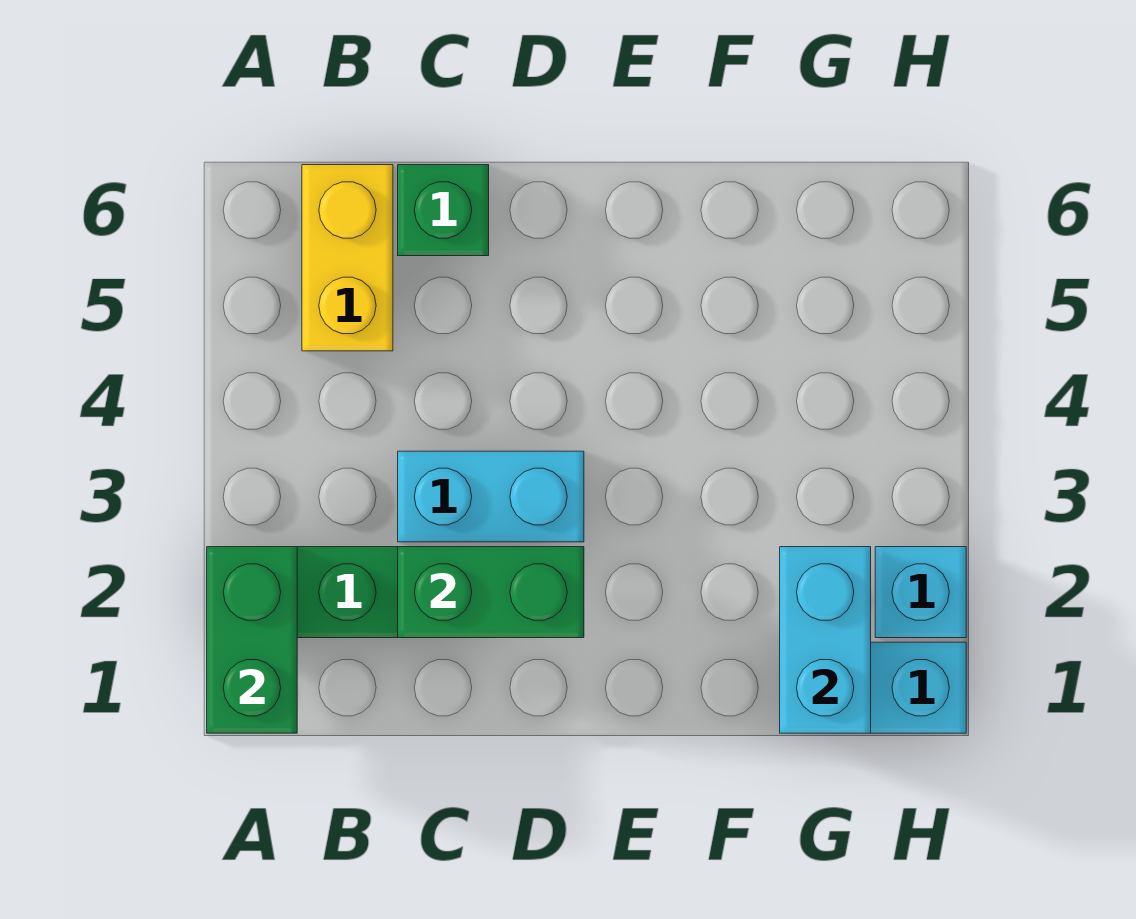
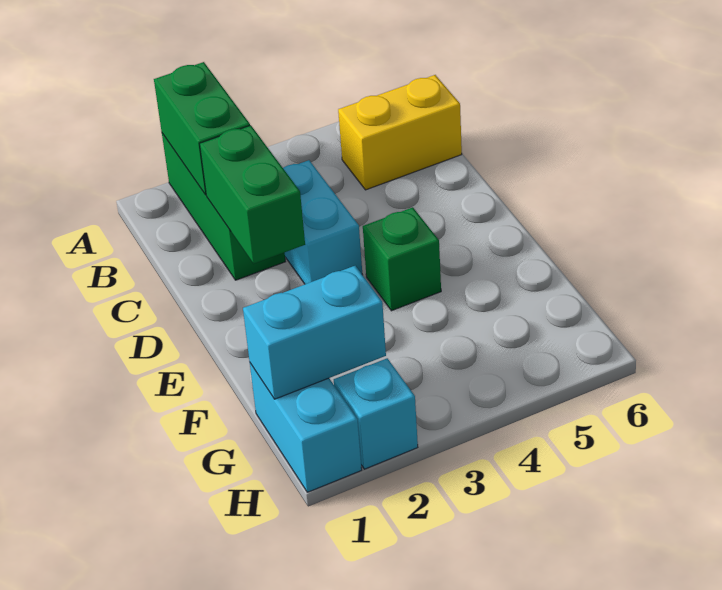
green brick A1:A2 level 2 -> green brick A2:B2 level 2
green brick C6 level 1 -> green brick E4 level 1

